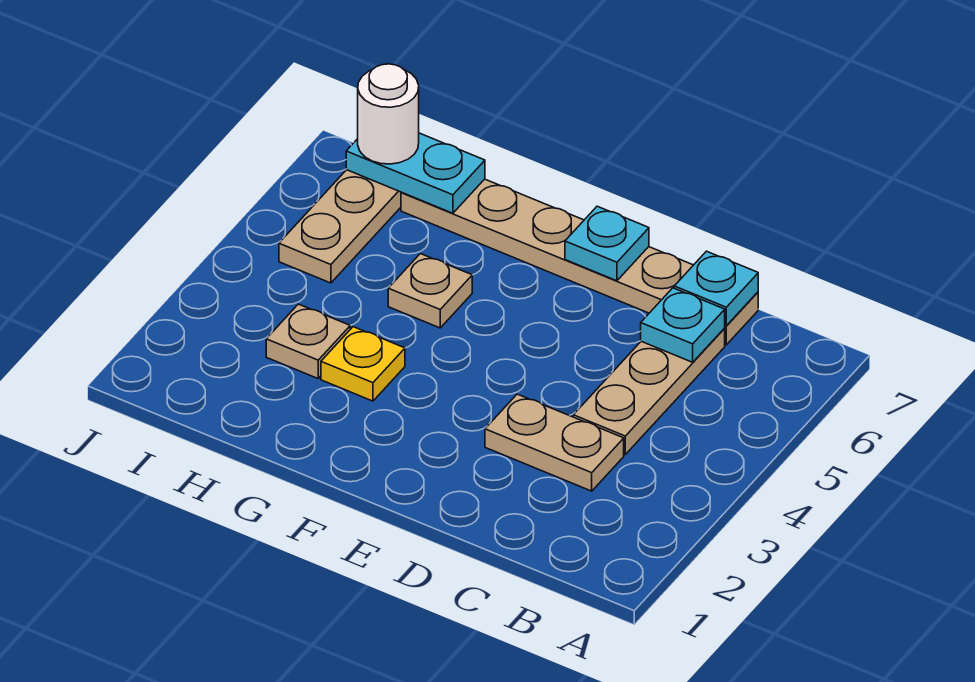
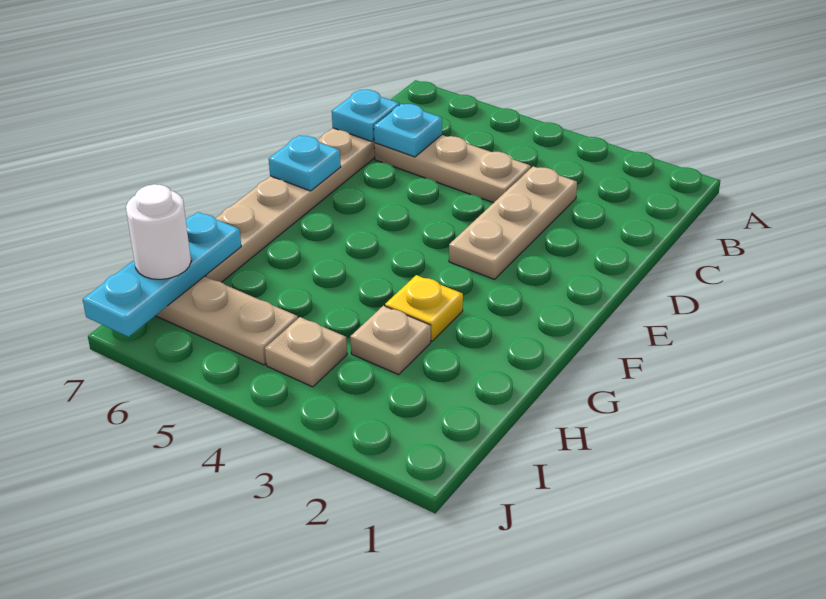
tan plate C3:D3 level 1 -> tan plate C3:E3 level 1
tan plate G5 level 1 -> tan plate I4 level 1
cyan plate H7:I7 level 2 -> cyan plate H7:J7 level 2

